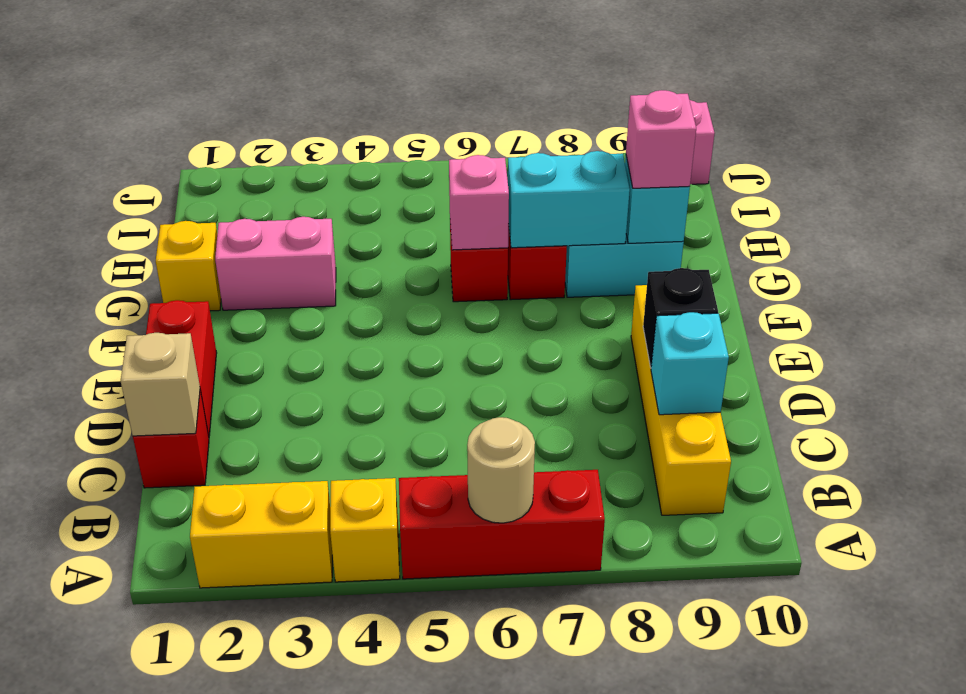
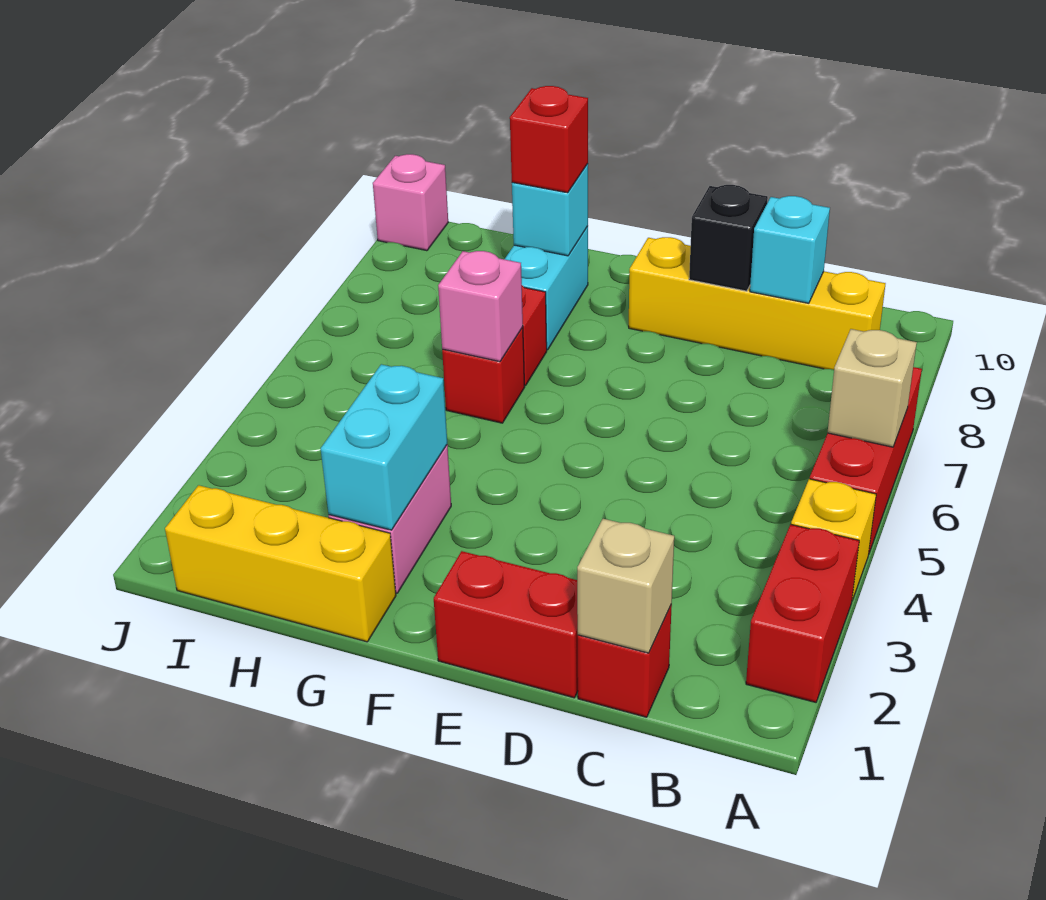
yellow brick A2:A3 level 1 -> red brick A2:A3 level 1
tan round brick A6 level 2 -> tan brick A6 level 2
yellow brick G1 level 1 -> yellow brick G1:I1 level 1
cyan brick G7:G8 level 2 -> cyan brick G2:G3 level 2
pink brick G9 level 3 -> red brick G9 level 3

